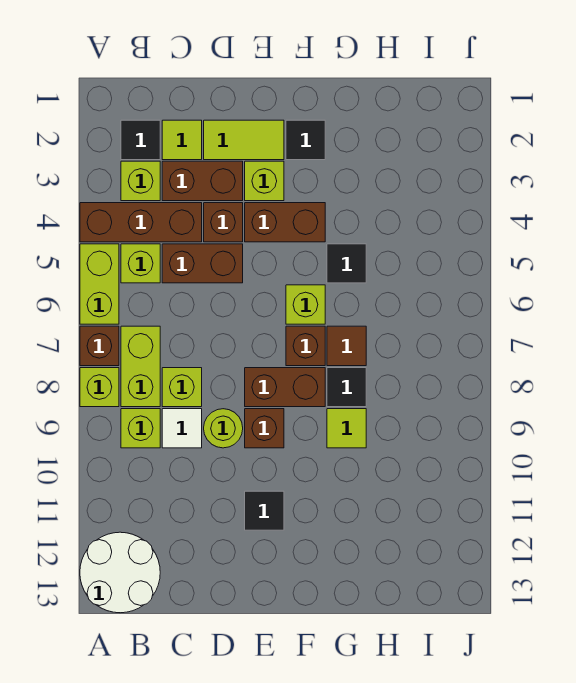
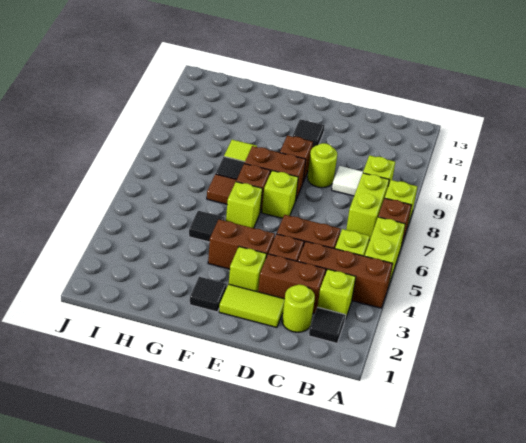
white round brick A12:B13 level 1 -> none
lime tile C2 level 1 -> lime round brick C2 level 1
lime brick C8 level 1 -> lime brick E7 level 1

